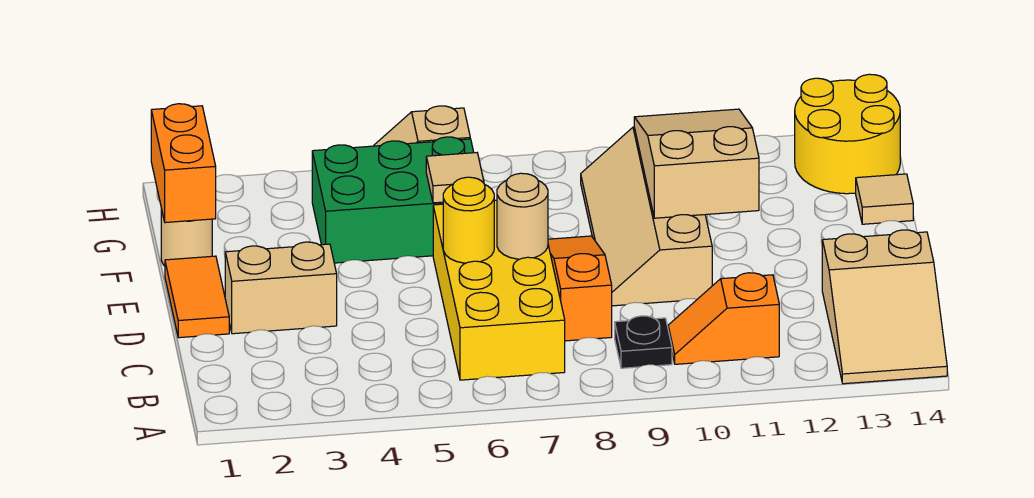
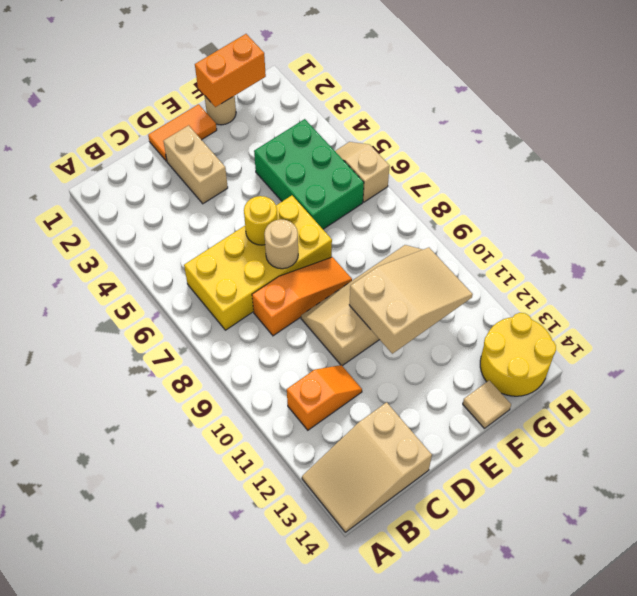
black plate B9 level 1 -> none
orange slope B10:B11 level 1 top 11 -> orange slope B11:C11 level 1 top B
tan tile F6 level 2 -> none

